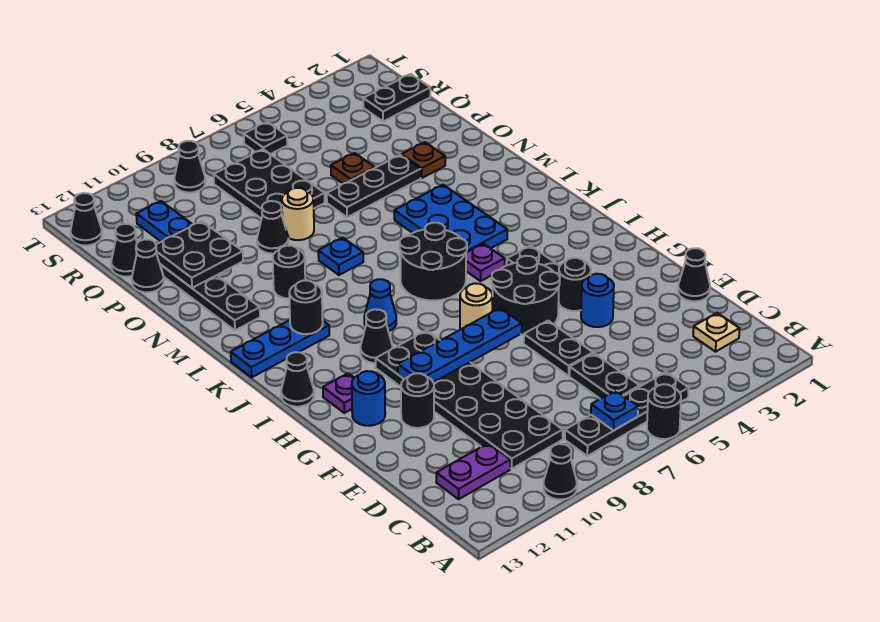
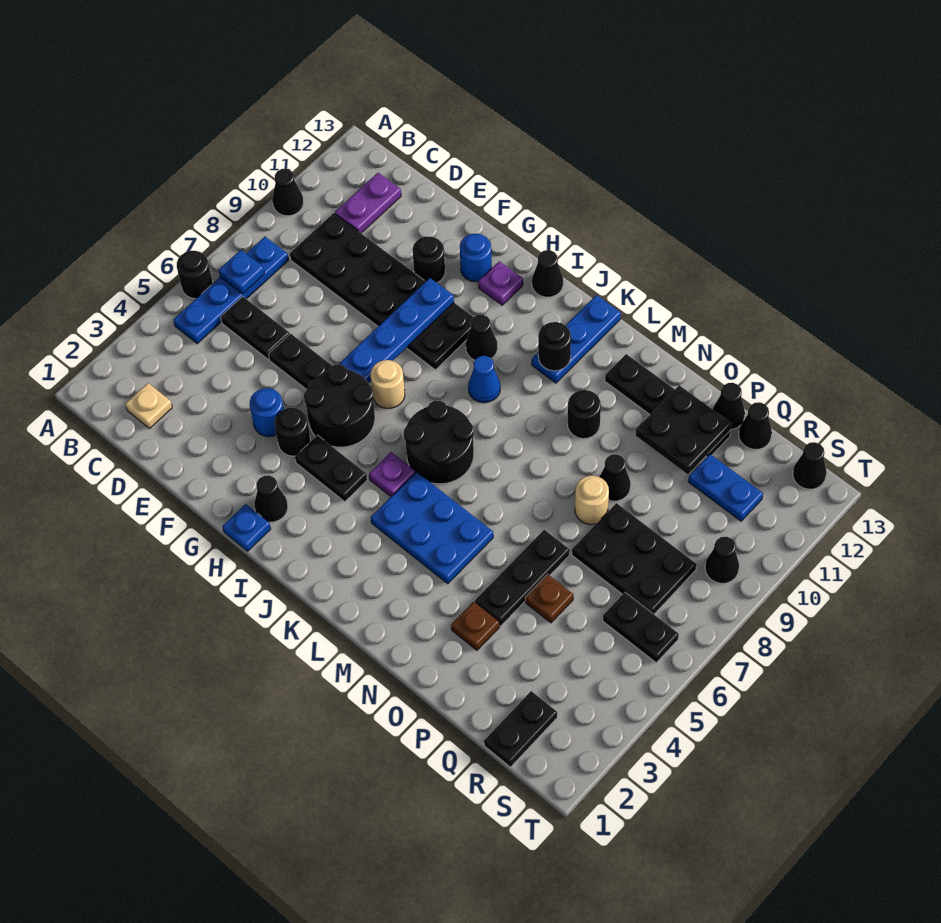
black plate B5:B8 level 1 -> blue plate B5:B8 level 1
black cone E1 level 1 -> black cone H2 level 1
blue plate M8 level 1 -> blue plate H1 level 1
black plate S6 level 1 -> black plate R6:S6 level 1

